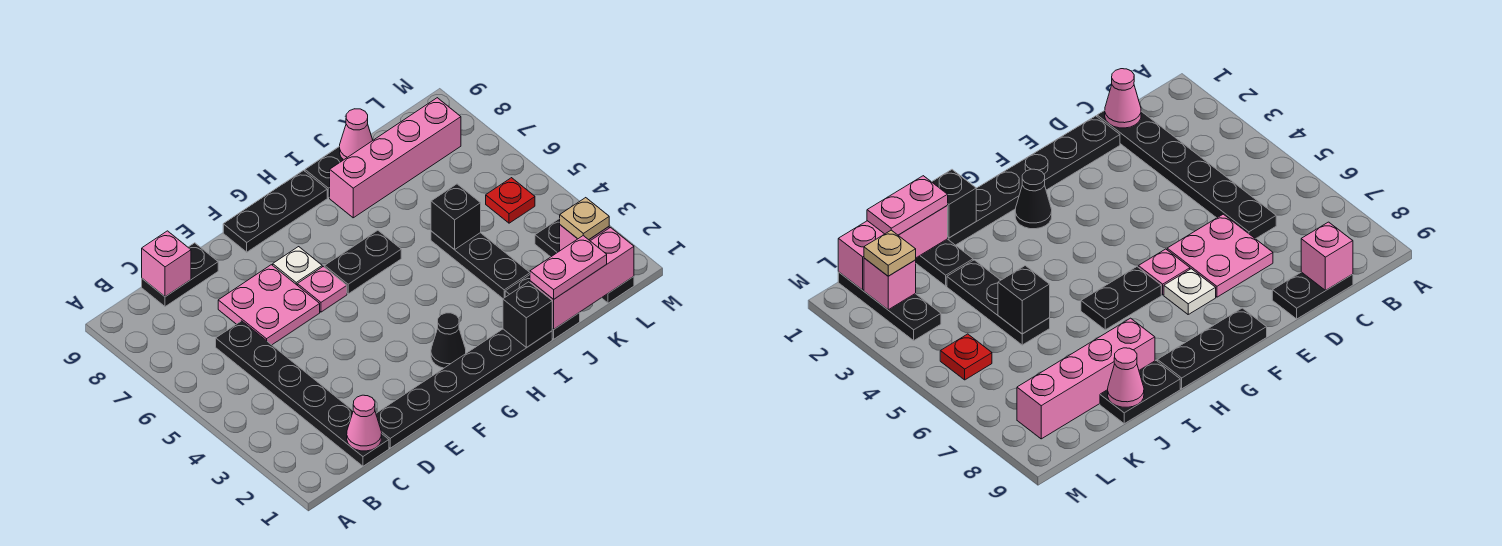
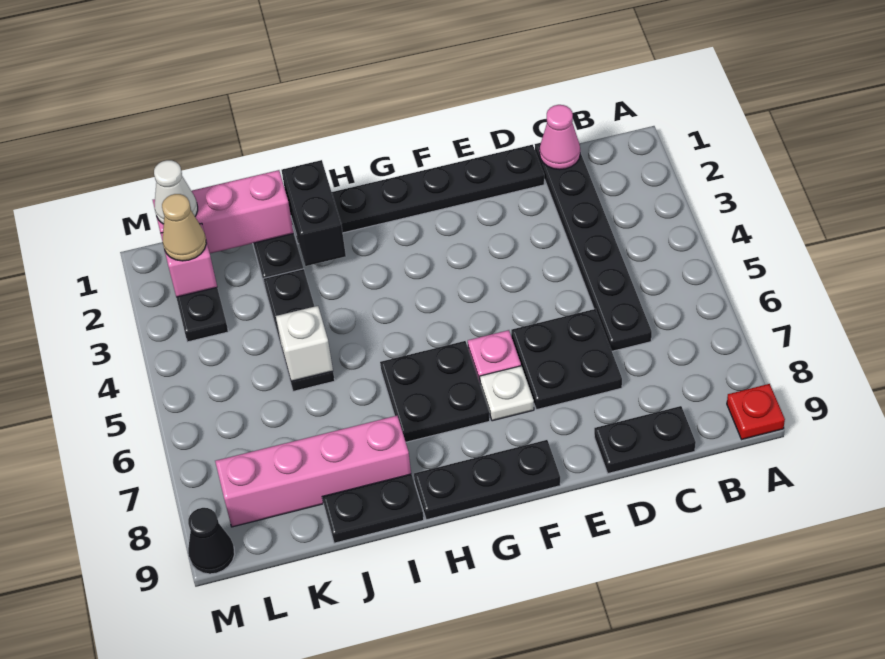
pink brick C9 level 2 -> none
pink plate D6:E7 level 1 -> black plate D6:E7 level 1
black cone G2 level 1 -> black cone M9 level 1
black plate G6:H6 level 1 -> black plate G6:H7 level 1
black brick I1 level 2 -> black brick I1:I2 level 2
pink plate J1:K1 level 3 -> none
black brick J5 level 2 -> white brick J5 level 2
pink cone J9 level 2 -> none
none -> white cone L1 level 3
tan plate L2 level 3 -> tan cone L2 level 3
red plate L5 level 1 -> red plate A9 level 1

